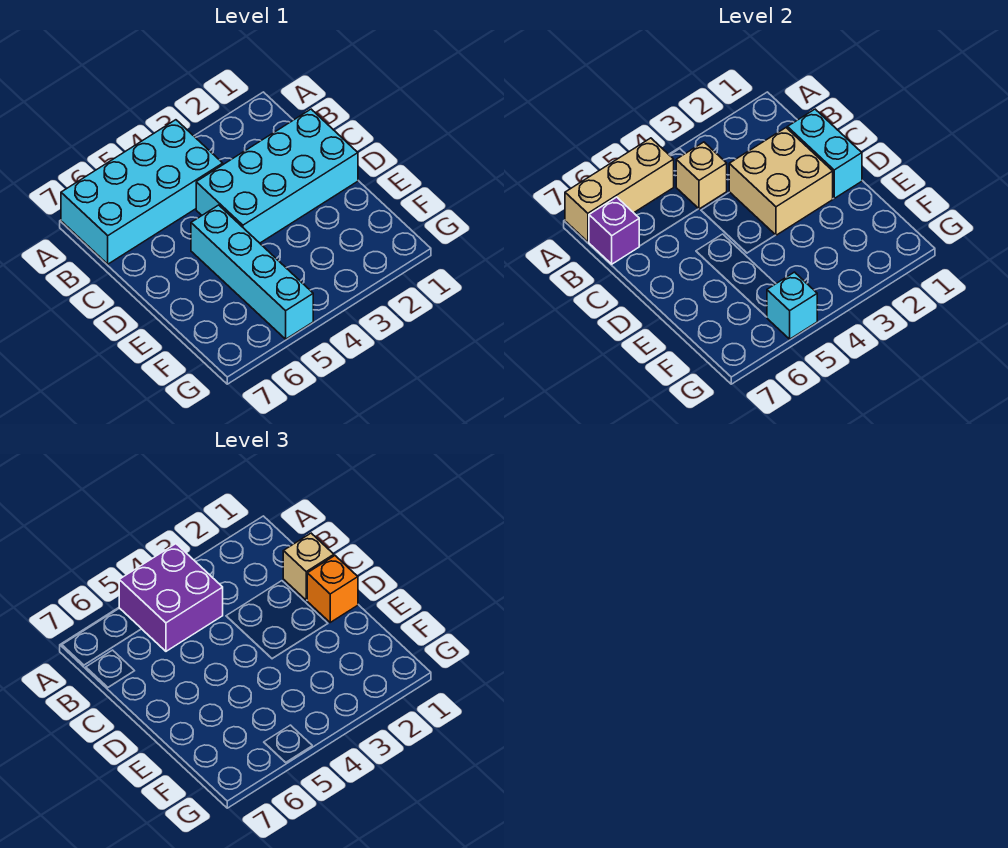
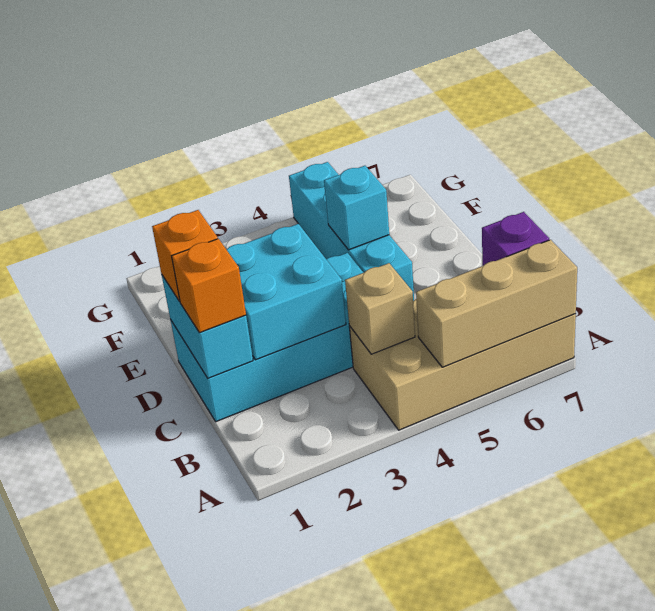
cyan brick A4:B7 level 1 -> tan brick A4:B7 level 1
purple brick A4:B5 level 3 -> none
tan brick C1 level 3 -> orange brick C1 level 3
tan brick C2:D3 level 2 -> cyan brick C2:D3 level 2
cyan brick G5 level 2 -> cyan brick E5 level 2

